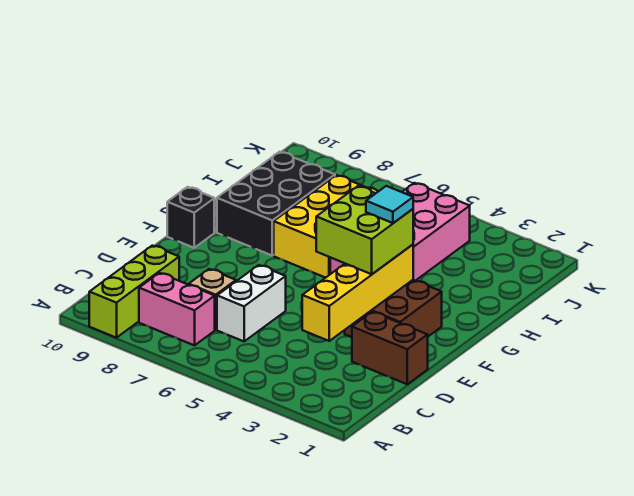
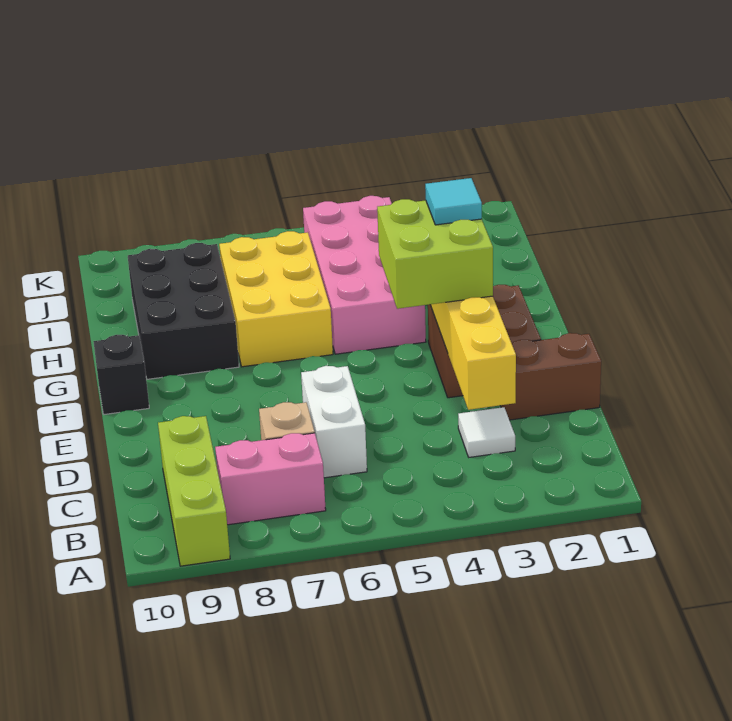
none -> white tile C3 level 1

